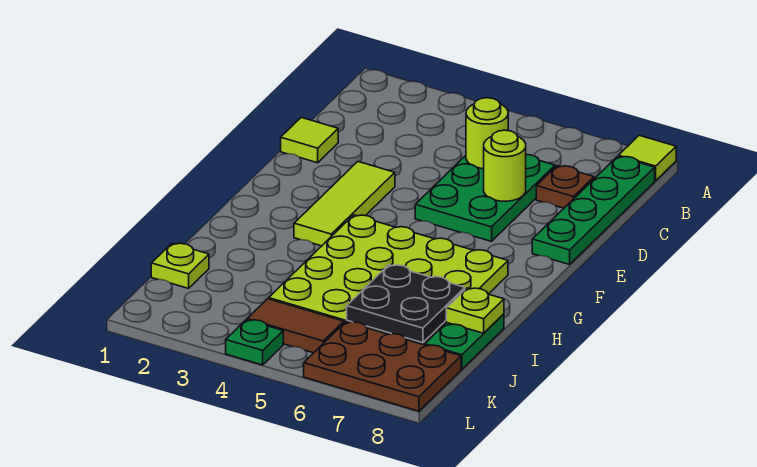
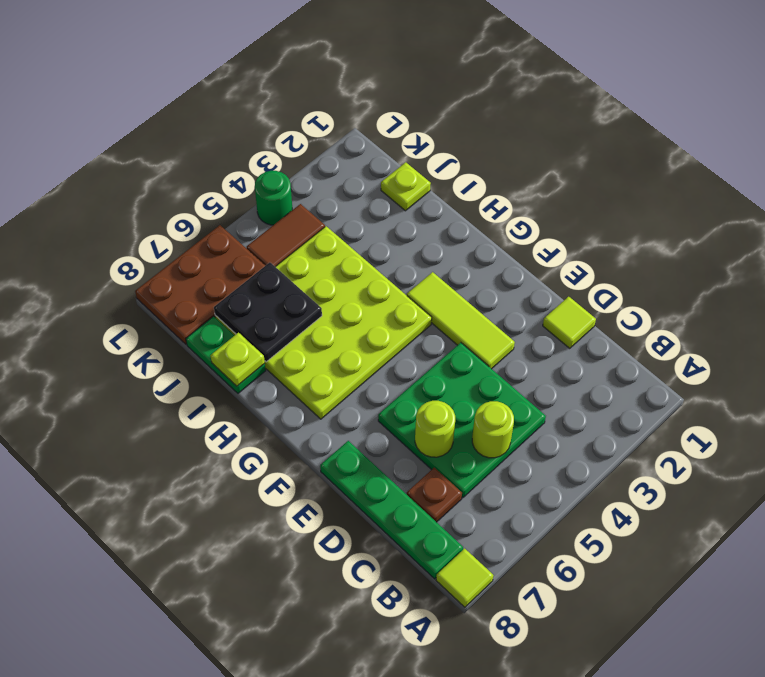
green plate C5:E6 level 1 -> green plate C4:E6 level 1
green plate L4 level 1 -> green round brick L4 level 1

